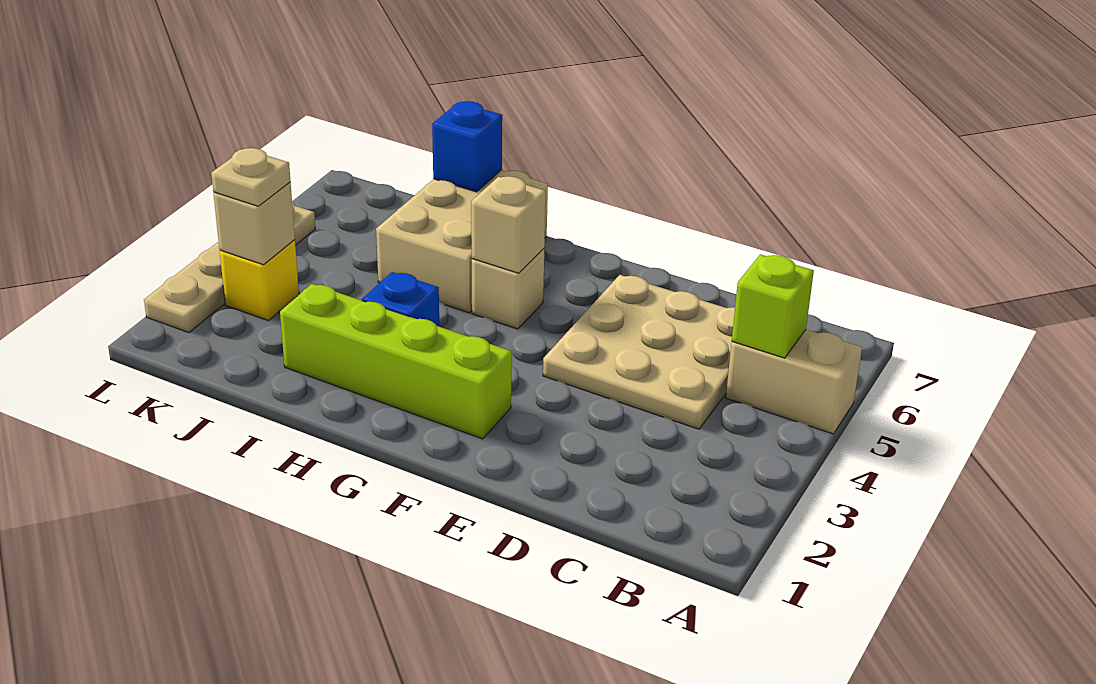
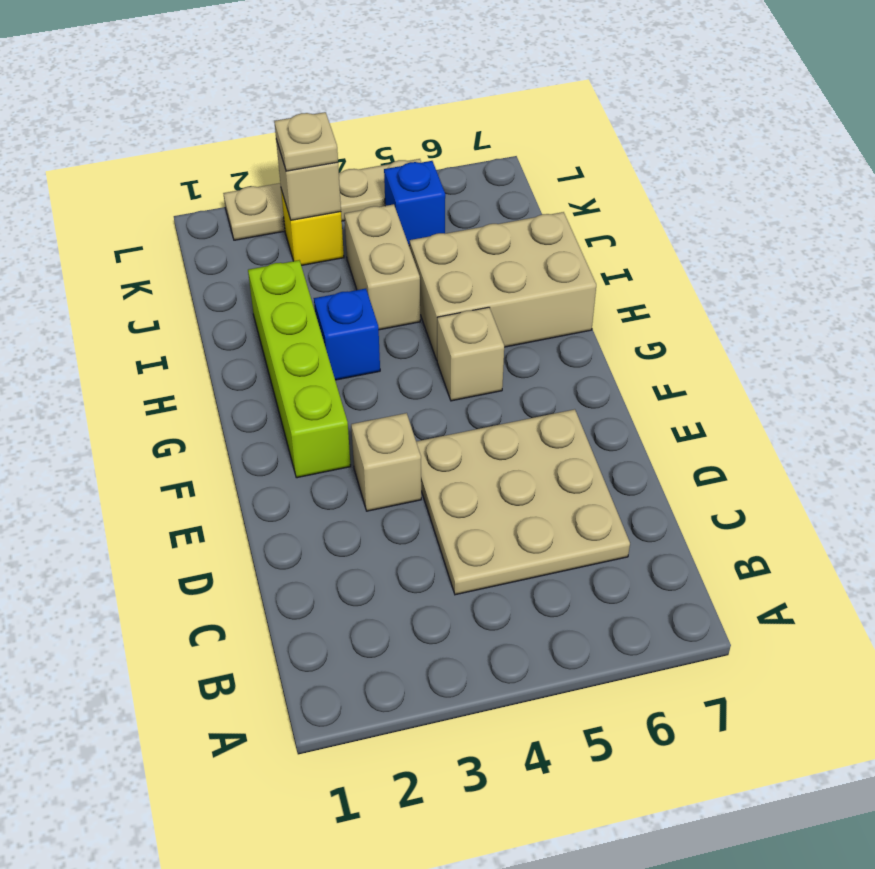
tan brick A5:B5 level 1 -> tan brick I4:J4 level 1
lime brick B5 level 2 -> none
tan brick G5 level 2 -> tan brick E3 level 1
blue brick I7 level 2 -> blue brick K5 level 1

